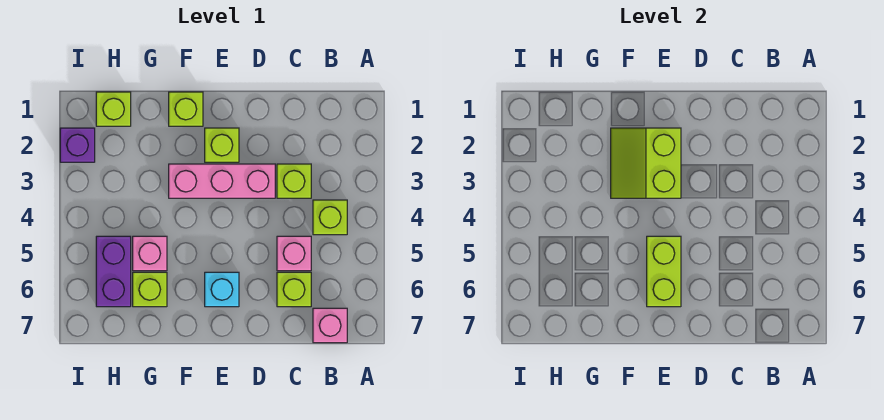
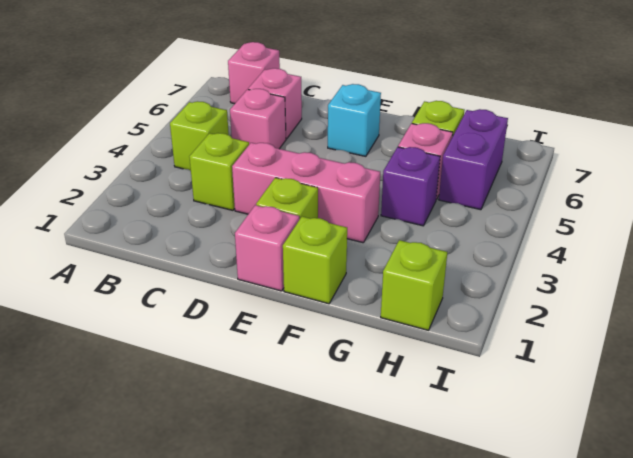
lime brick C6 level 1 -> pink brick C6 level 1
none -> pink brick E1 level 1
lime slope E2:F3 level 2 top E -> none
lime brick E5:E6 level 2 -> none
purple brick I2 level 1 -> purple brick G4 level 1

